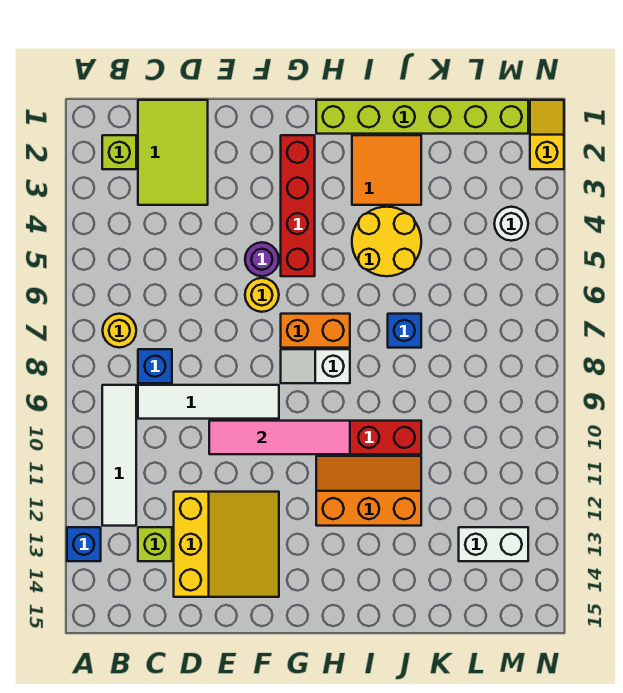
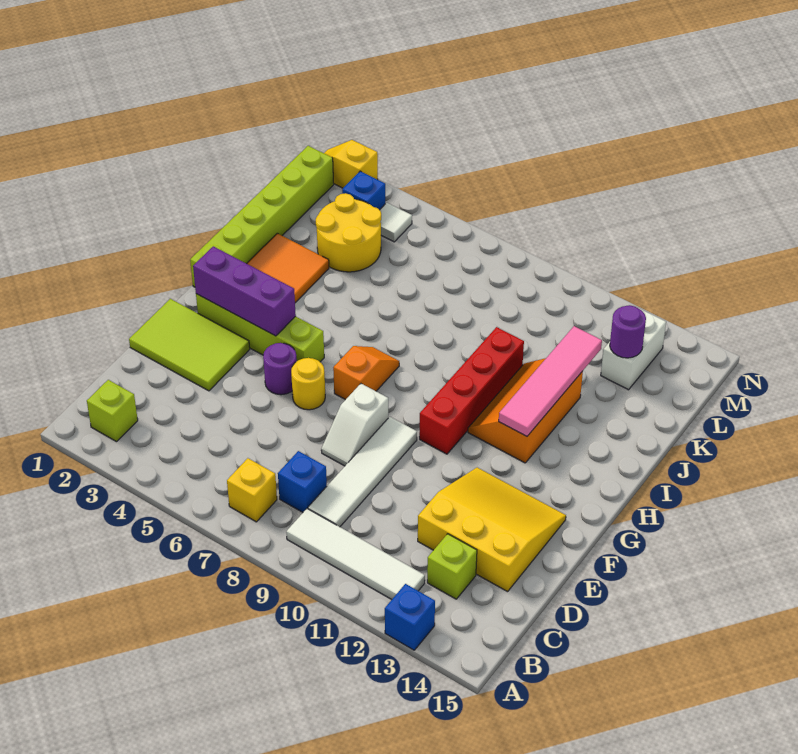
yellow round brick B7 level 1 -> yellow brick B7 level 1
lime tile C1:D3 level 1 -> lime tile E1:F3 level 1
pink tile E10:H10 level 2 -> pink tile H12:K12 level 2
red brick G2:G5 level 1 -> lime brick G2:G5 level 1
none -> purple brick G2:G4 level 2
orange brick G7:H7 level 1 -> orange slope G7:H7 level 1 top G
white slope G8:H8 level 1 top H -> white slope E8:F8 level 1 top F
yellow round brick I4:J5 level 1 -> yellow round brick K3:L4 level 1
blue brick J7 level 1 -> blue brick M3 level 1
none -> purple round brick L13 level 2
white round brick M4 level 1 -> white tile M4 level 1

